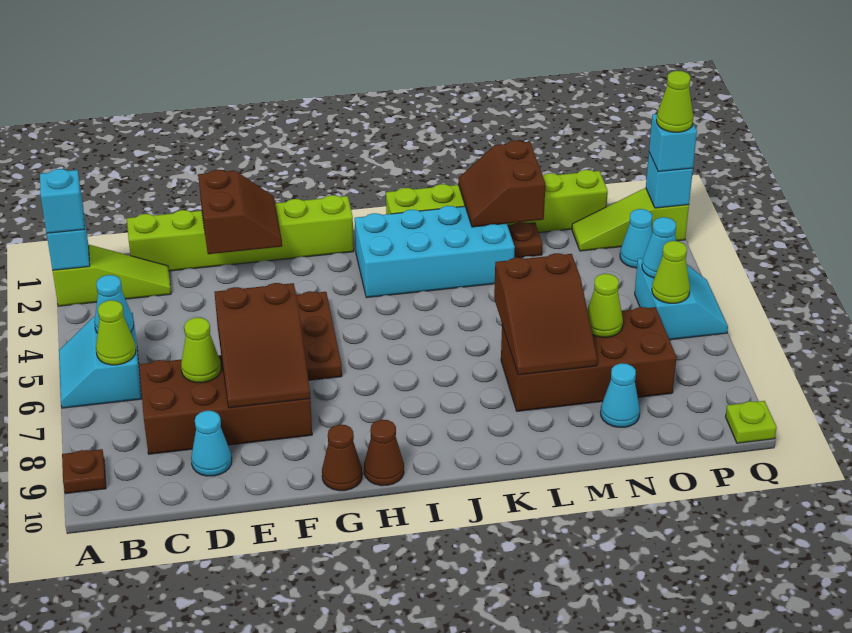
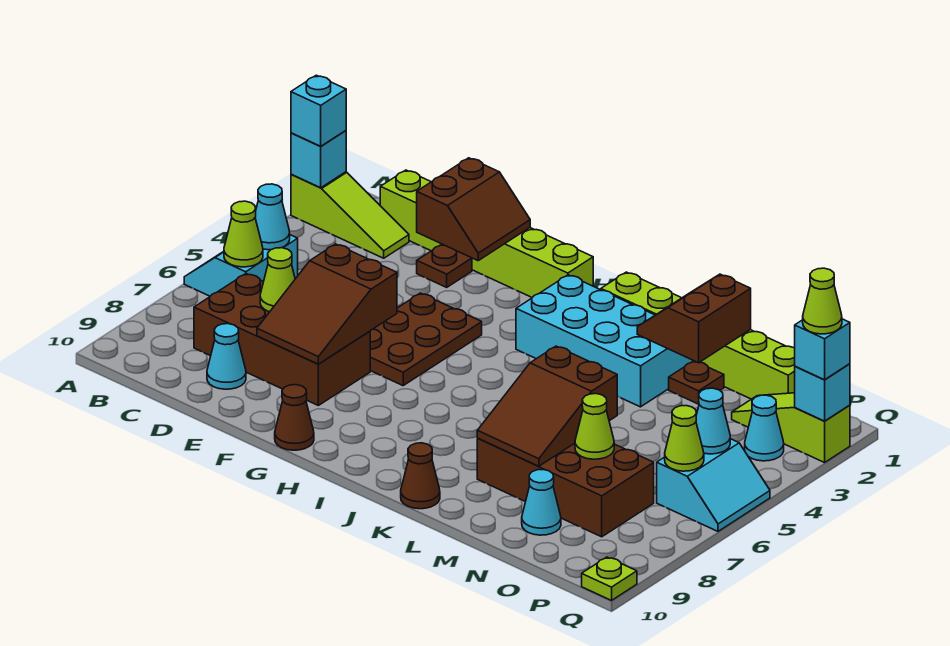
brown plate A9 level 1 -> brown plate E2 level 1
brown cone H10 level 1 -> brown cone K10 level 1

